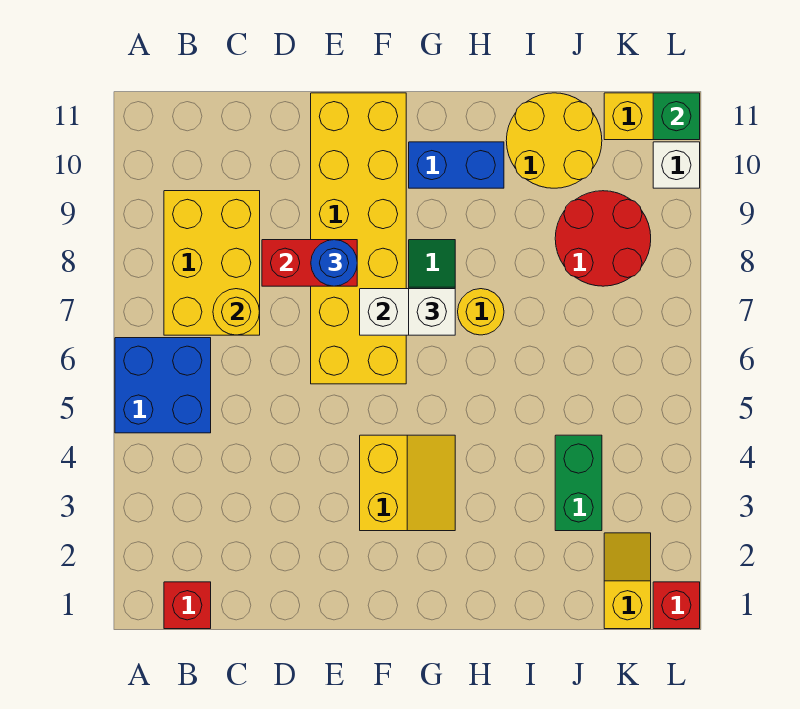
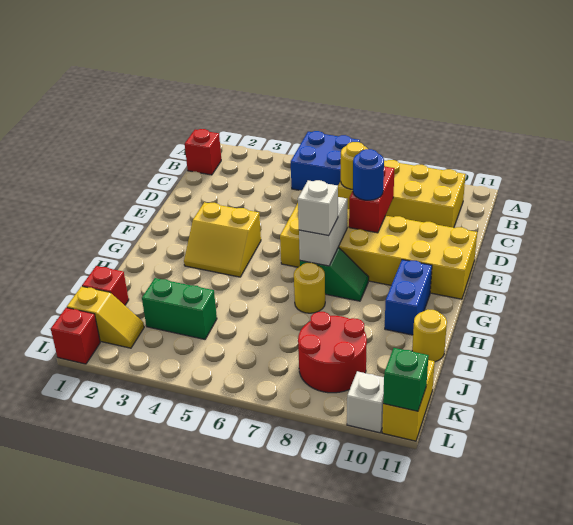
yellow brick B7:C9 level 1 -> yellow brick B7:C10 level 1
yellow round brick I10:J11 level 1 -> yellow round brick I11 level 1
none -> red brick J1 level 1

